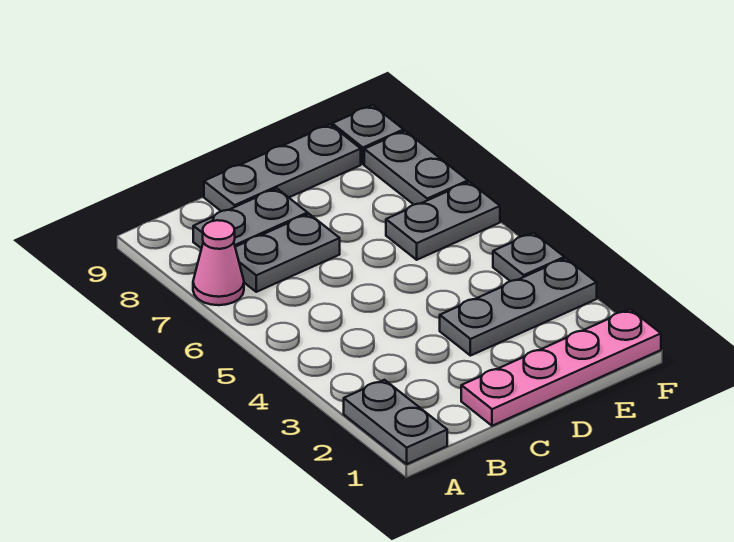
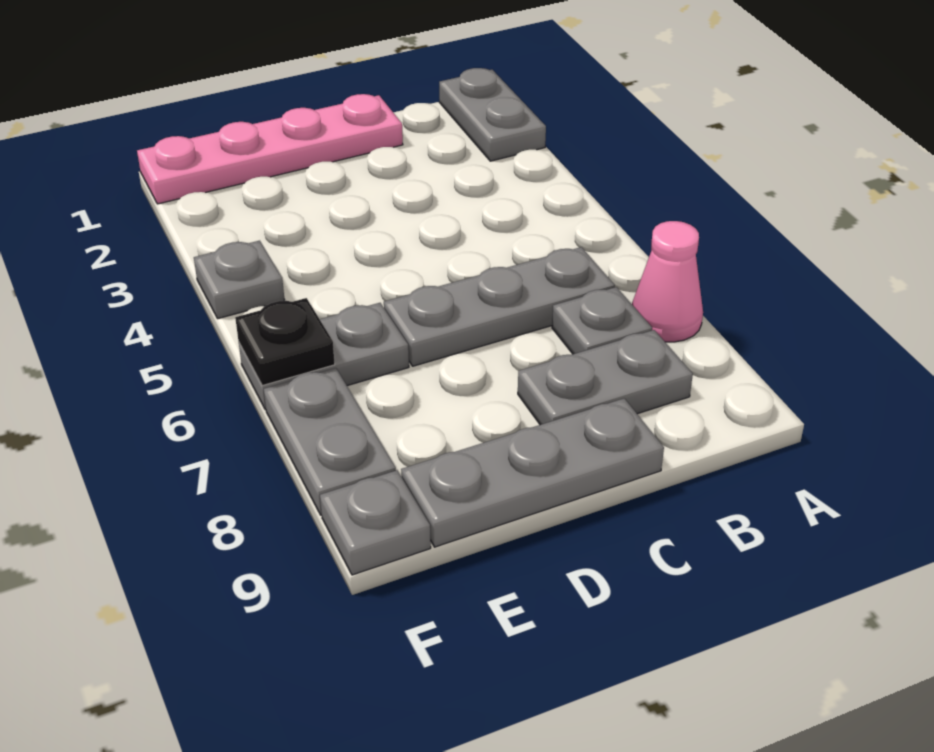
grey plate B7:C7 level 1 -> grey plate B7 level 1
grey plate D3:F3 level 1 -> grey plate B6:D6 level 1
none -> black plate F6 level 2

